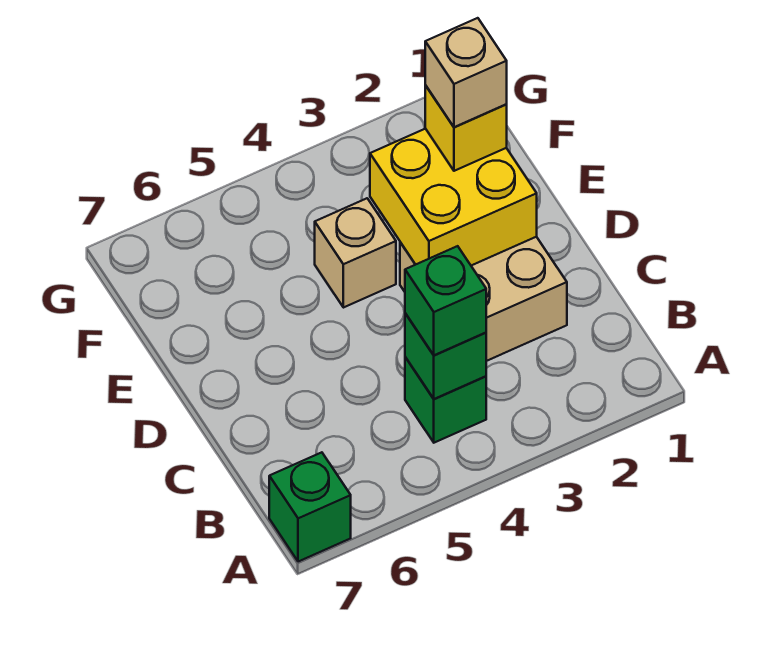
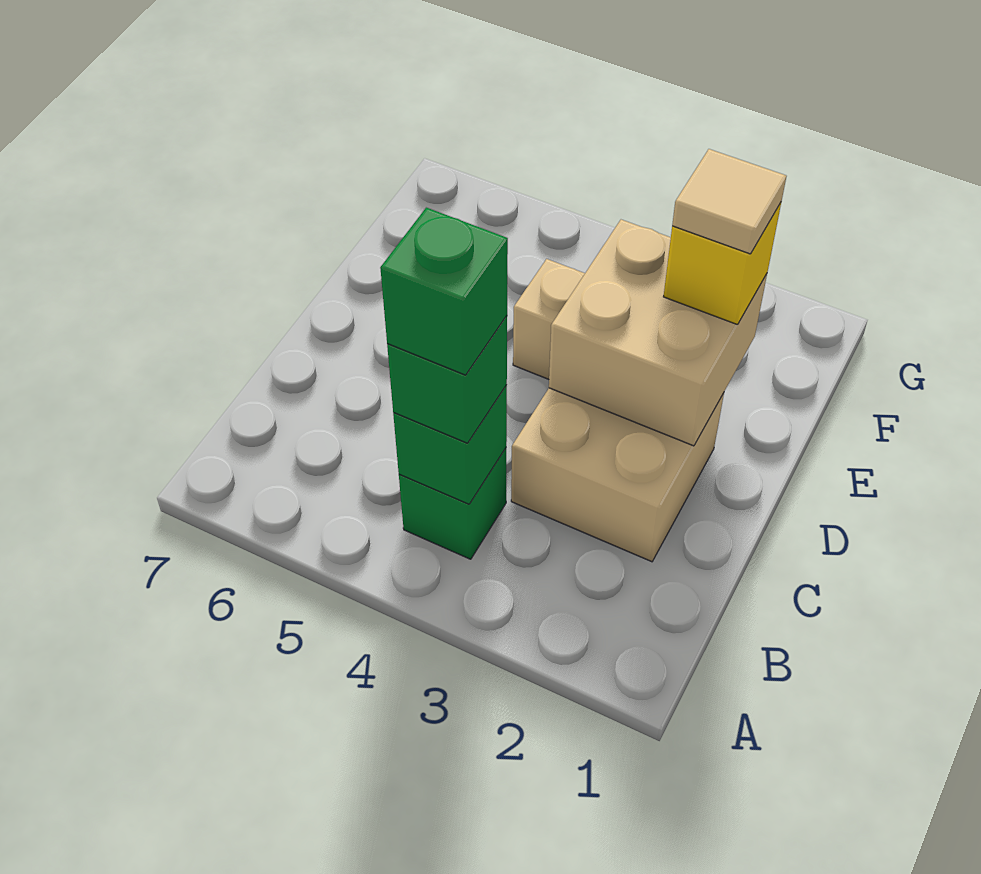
green brick A7 level 1 -> green brick B4 level 4
yellow brick D2:E3 level 2 -> tan brick D2:E3 level 2
tan brick E2 level 4 -> tan tile E2 level 4

